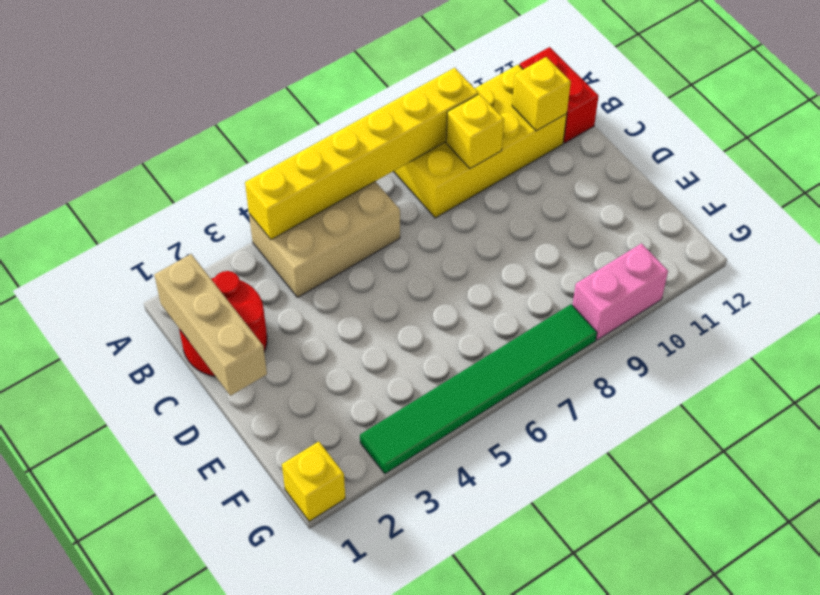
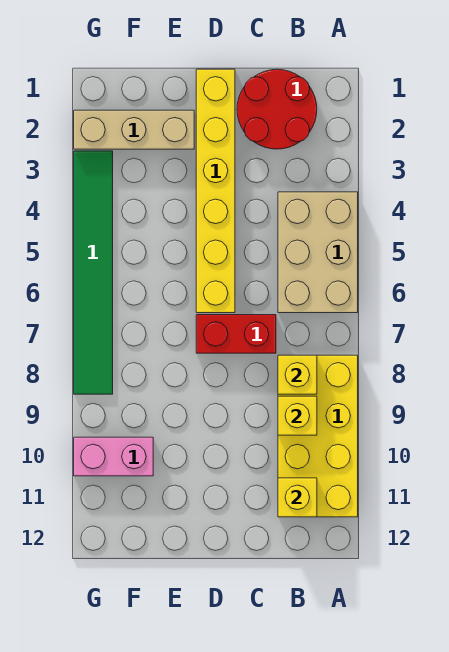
yellow brick A4:A9 level 2 -> yellow brick D1:D6 level 1
red brick A12:B12 level 1 -> red brick C7:D7 level 1
tan brick B1:D1 level 2 -> tan brick E2:G2 level 1
yellow brick G1 level 1 -> yellow brick B8 level 2
pink brick G9:G10 level 1 -> pink brick F10:G10 level 1

